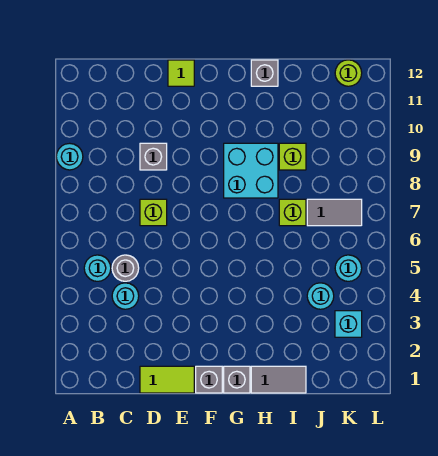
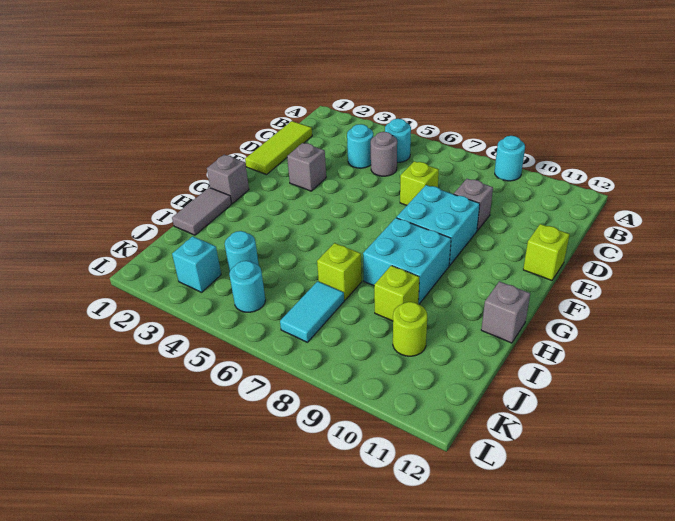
lime tile D1:E1 level 1 -> lime tile C1:E1 level 1
none -> cyan brick E8:F9 level 1
lime tile E12 level 1 -> lime brick E12 level 1
grey brick F1 level 1 -> grey brick E3 level 1
grey tile J7:K7 level 1 -> cyan tile J7:K7 level 1
lime round brick K12 level 1 -> lime round brick J10 level 1

